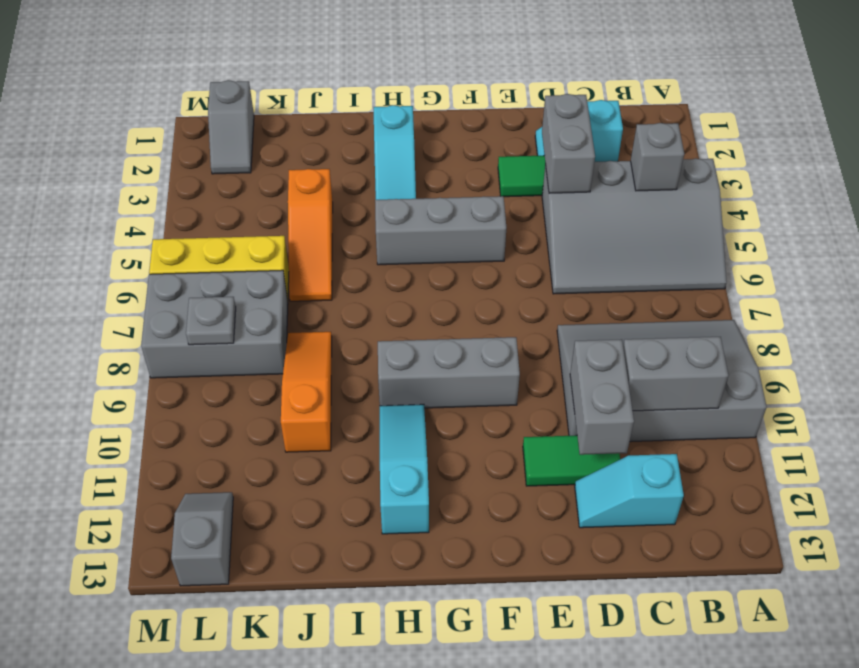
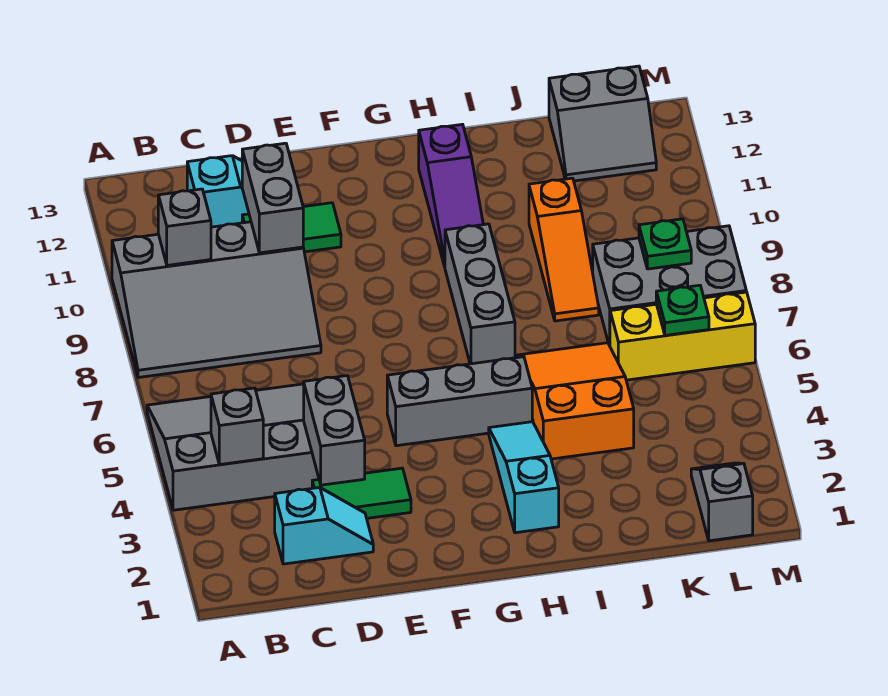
grey brick B10:C10 level 2 -> grey brick B10 level 2
grey brick F9:H9 level 1 -> grey brick H7:H9 level 1
cyan slope H10:H12 level 1 top 12 -> purple slope H10:H12 level 1 top 12
orange slope J4:J6 level 1 top 4 -> orange slope I4:J6 level 1 top 4
none -> green plate L6 level 2
grey plate L8 level 2 -> green plate L8 level 2
grey slope L12:L13 level 1 top 13 -> grey slope K12:L13 level 1 top 13

